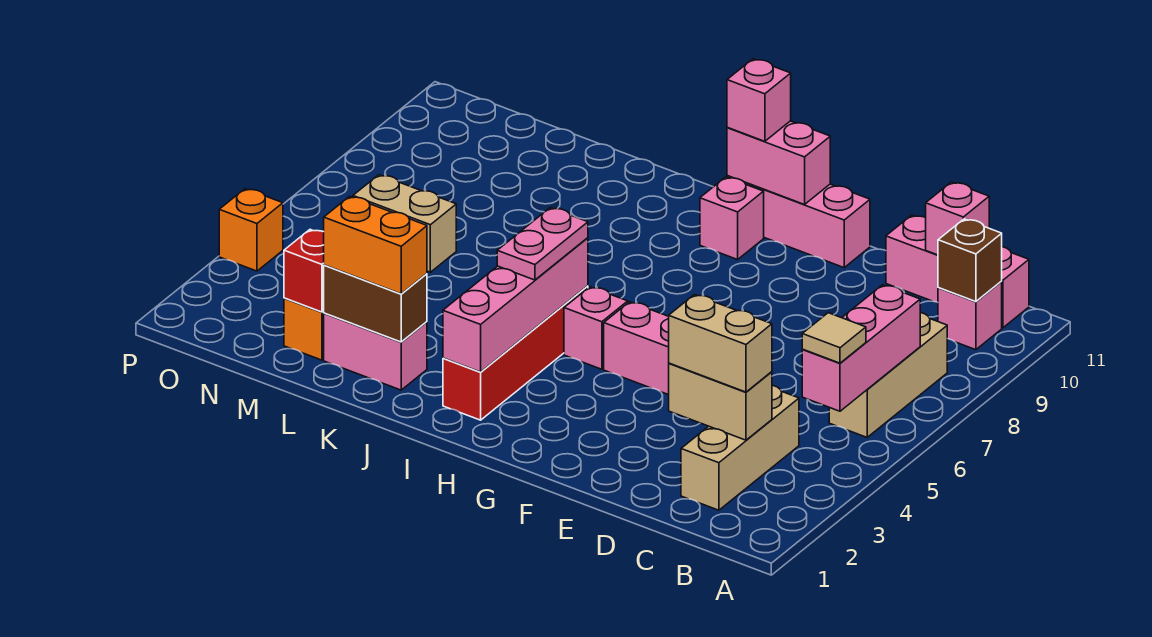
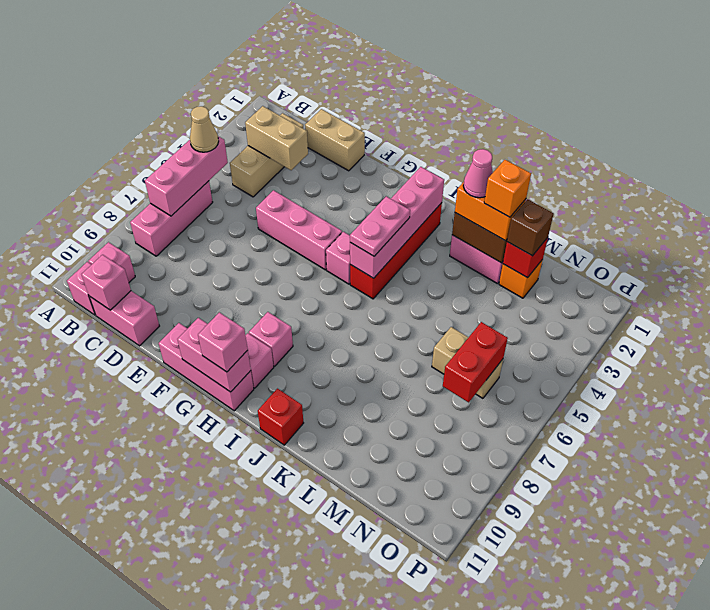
tan tile B5 level 3 -> tan cone B5 level 3
tan brick B6:B8 level 1 -> pink brick B6:B8 level 1
brown brick B10 level 2 -> brown brick M2 level 3
tan brick C3:D3 level 3 -> tan brick D1:E1 level 1
none -> pink brick H9 level 1
none -> red brick J11 level 1
none -> pink cone K2 level 4
none -> red brick N6:N7 level 2
orange brick P4 level 1 -> orange brick L2 level 4

